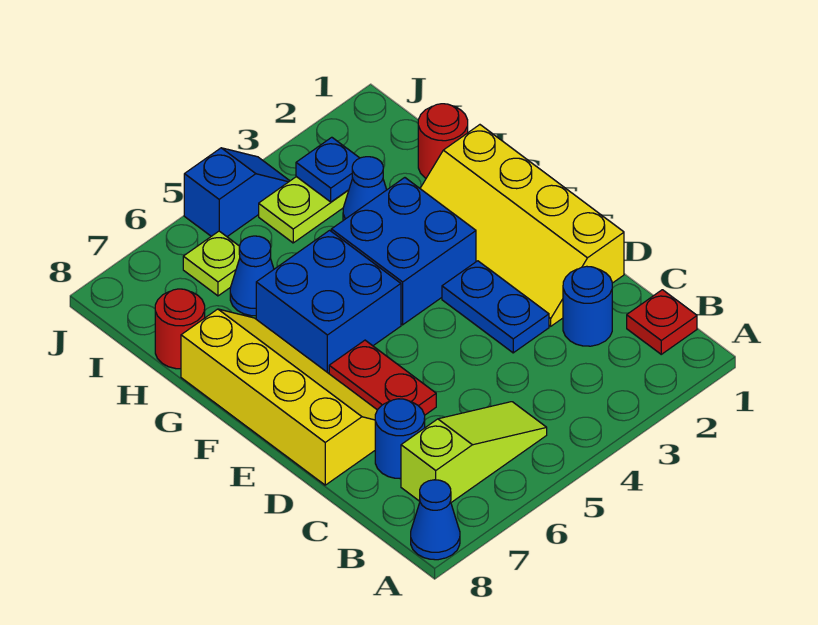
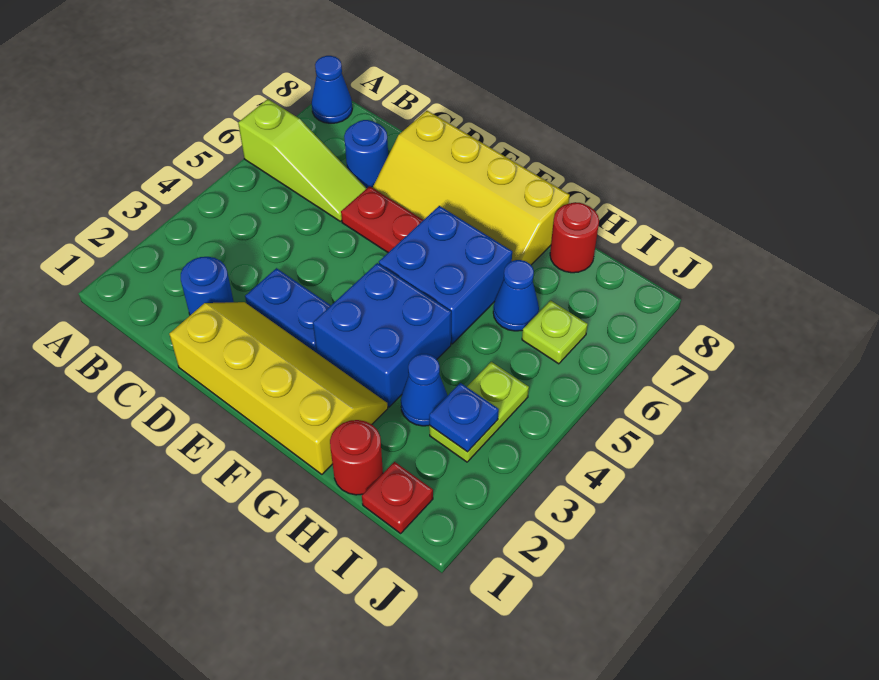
red plate B1 level 1 -> red plate I1 level 1
lime slope B5:B7 level 1 top 7 -> lime slope A6:C6 level 1 top A
blue slope J4:J5 level 1 top 5 -> none

